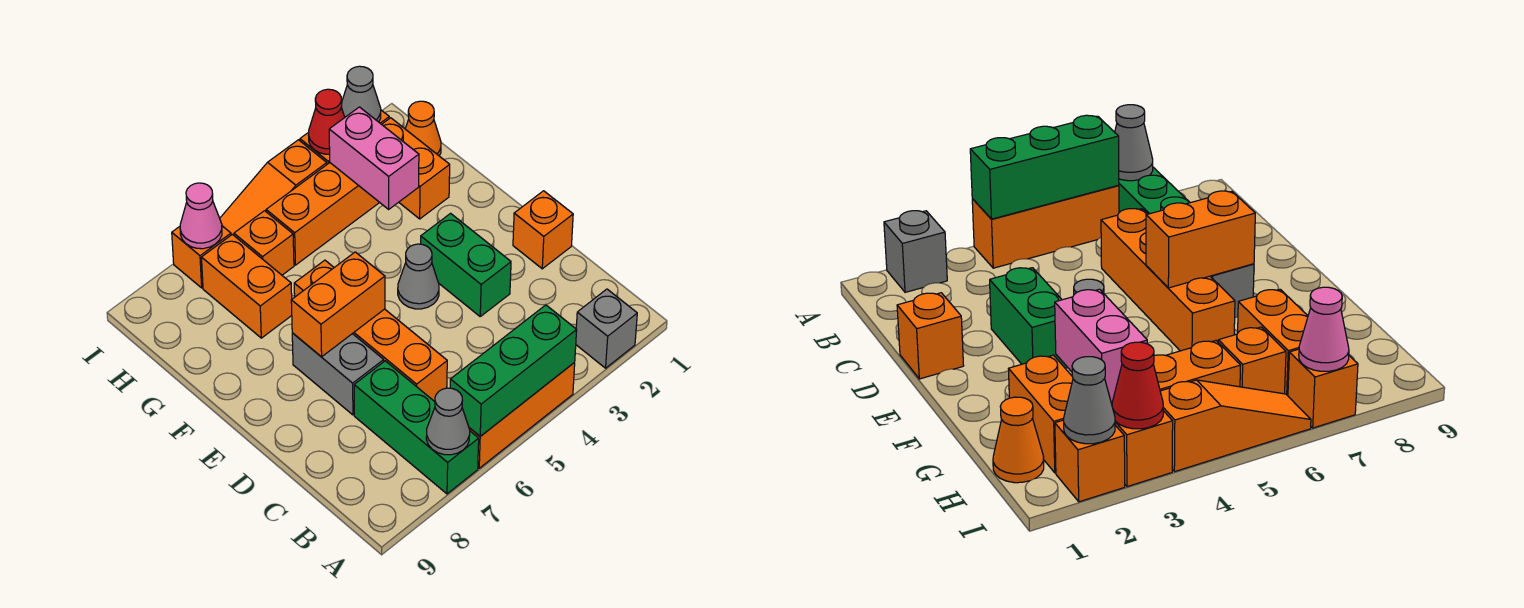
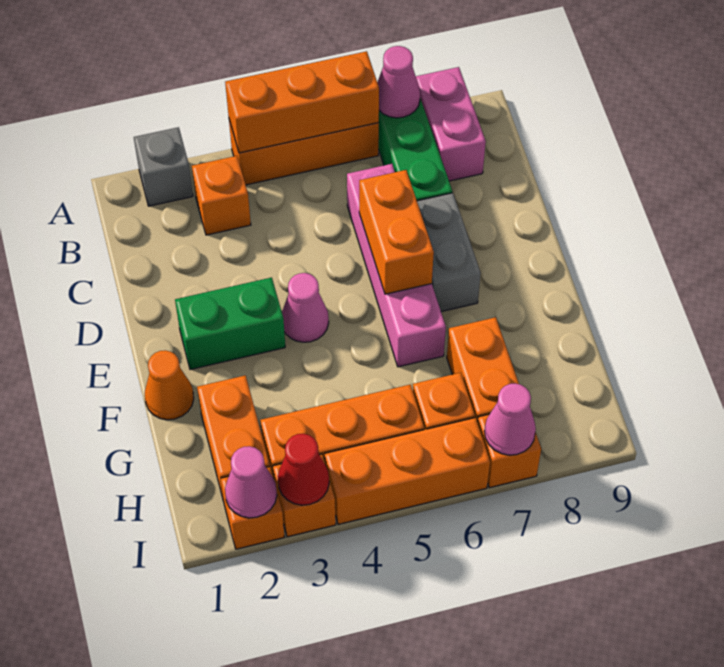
green brick A4:A6 level 2 -> orange brick A4:A6 level 2
grey cone A7 level 2 -> pink cone A7 level 2
orange brick C6:F6 level 1 -> pink brick C6:F6 level 1
orange brick D1 level 1 -> orange brick B3 level 1
green brick D3:E3 level 1 -> green brick E2:E3 level 1
grey cone E4 level 1 -> pink cone E4 level 1
orange brick E6:E7 level 2 -> orange brick D6:E6 level 2
pink brick G3:H3 level 2 -> pink brick A8:B8 level 1
orange cone H1 level 1 -> orange cone F1 level 1
grey cone I2 level 2 -> pink cone I2 level 2
orange slope I4:I6 level 1 top 4 -> orange brick I4:I6 level 1

